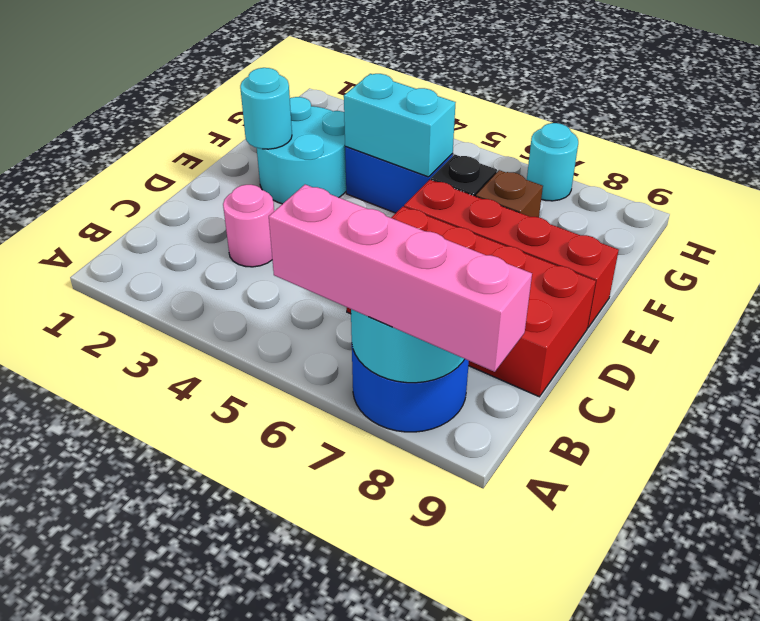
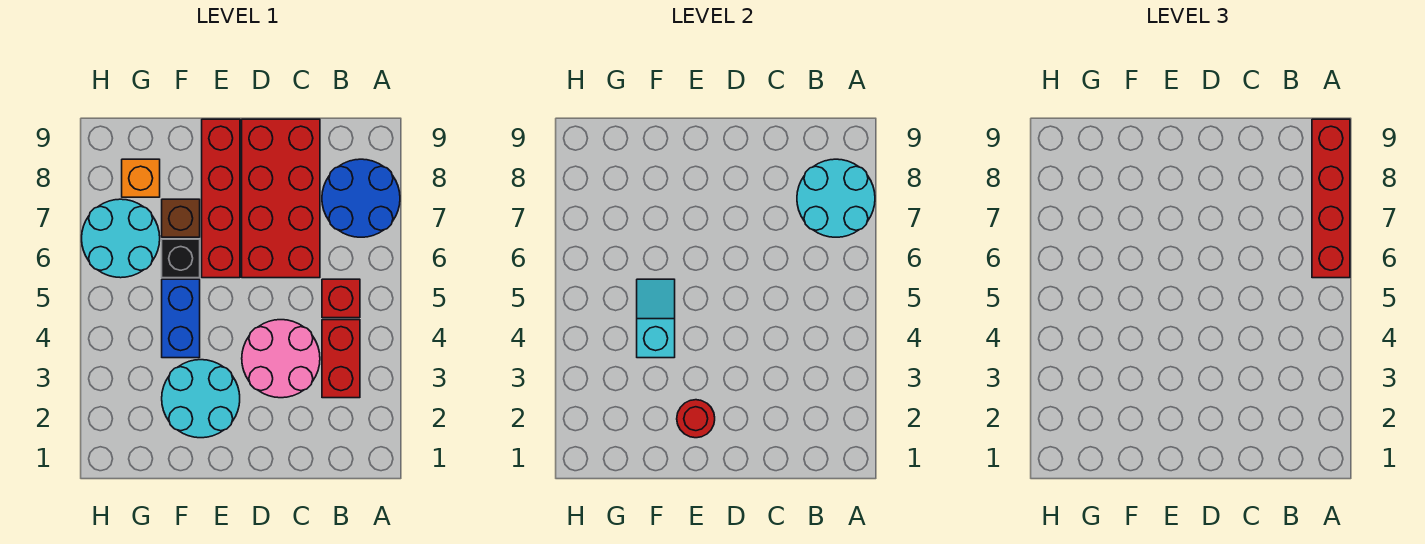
pink brick A6:A9 level 3 -> red brick A6:A9 level 3
none -> red brick B3:B4 level 1
none -> red brick B5 level 1
pink round brick C3 level 1 -> pink round brick C3:D4 level 1
cyan round brick E2 level 2 -> red round brick E2 level 2
cyan brick F4:F5 level 2 -> cyan slope F4:F5 level 2 top 4
none -> orange brick G8 level 1
cyan round brick H7 level 1 -> cyan round brick G6:H7 level 1

